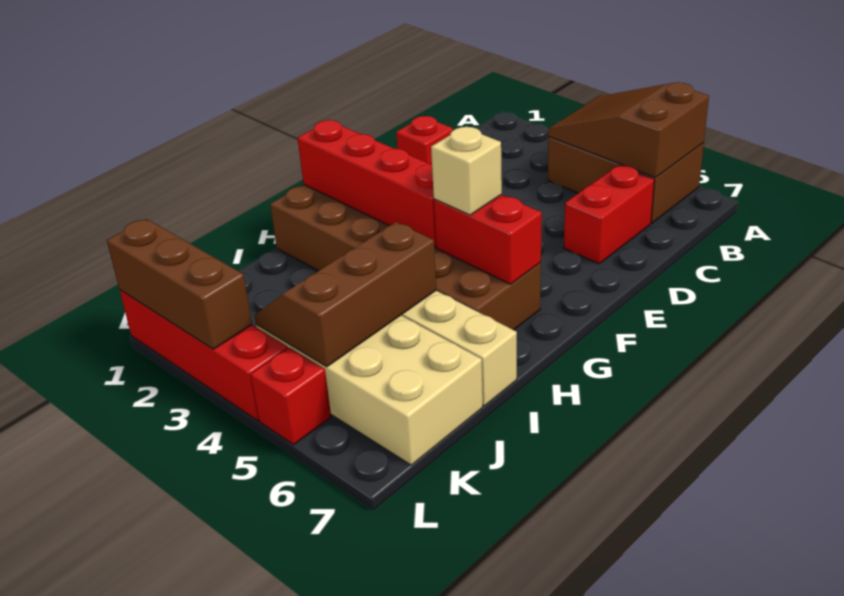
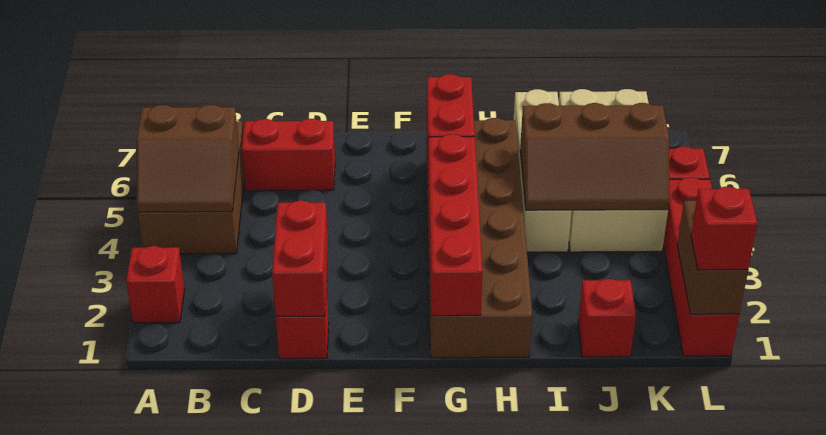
none -> red brick A2 level 1
brown slope A4:B6 level 2 top 6 -> brown slope A4:B5 level 2 top 5
none -> red brick D1:D2 level 2
tan brick G5 level 3 -> none
none -> red brick J1 level 1
brown brick L1:L3 level 2 -> brown brick L1:L2 level 2
none -> red brick L1 level 3

